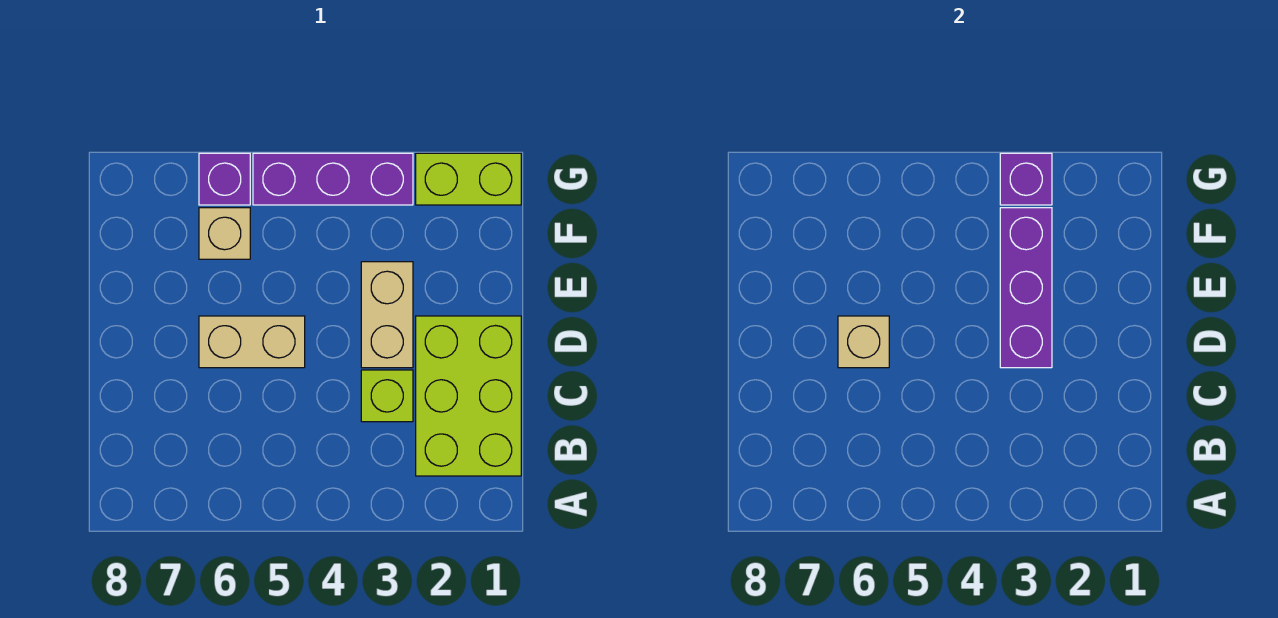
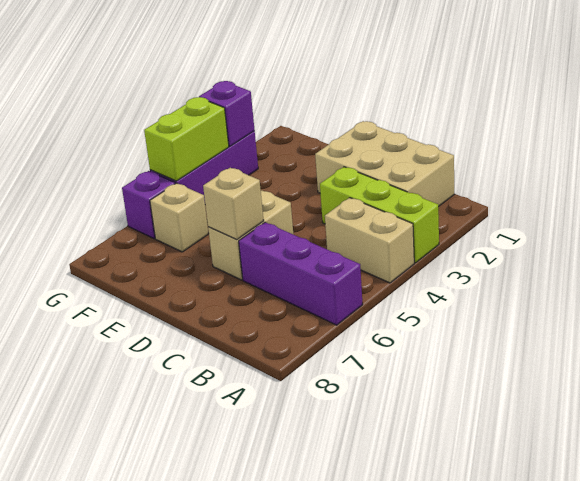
lime brick B1:D2 level 1 -> tan brick B1:D2 level 1
lime brick C3 level 1 -> lime brick A3:C3 level 1
tan brick D3:E3 level 1 -> tan brick A4:B4 level 1
purple brick D3:F3 level 2 -> purple brick A6:C6 level 1
lime brick G1:G2 level 1 -> lime brick G4:G5 level 2

